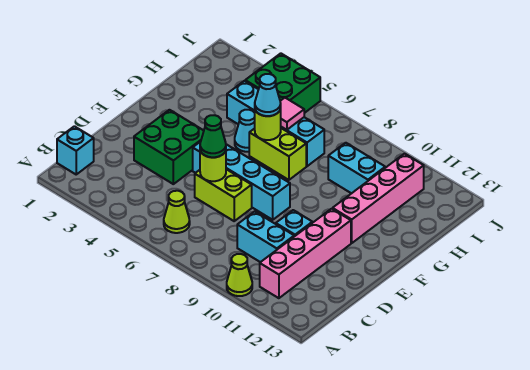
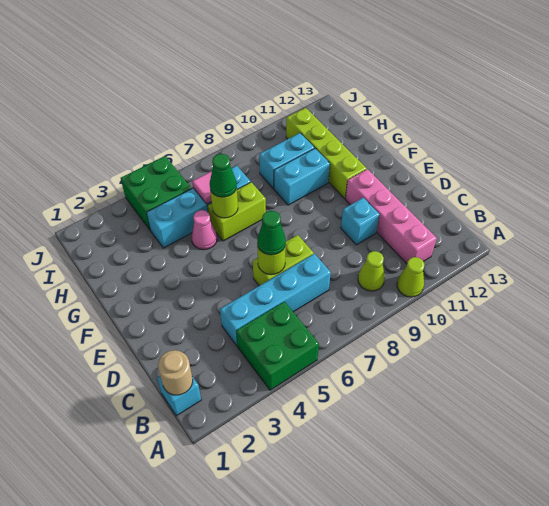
none -> tan round brick B1 level 2
lime cone B6 level 1 -> lime cone B9 level 1
cyan brick C9:C10 level 1 -> cyan brick G9:G10 level 1
green brick D3:E4 level 1 -> green brick A4:B5 level 1
cyan brick E5:E8 level 1 -> cyan brick C4:C7 level 1
pink brick F11:I11 level 1 -> lime brick F11:I11 level 1
cyan cone G5 level 1 -> pink cone G5 level 1
cyan cone G6 level 3 -> green cone G6 level 3

